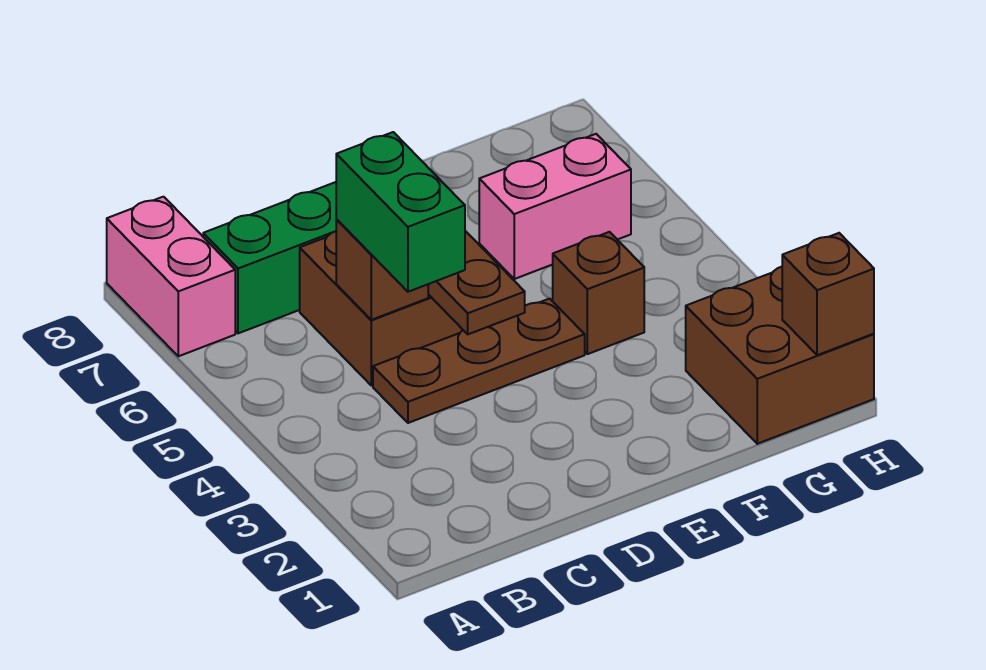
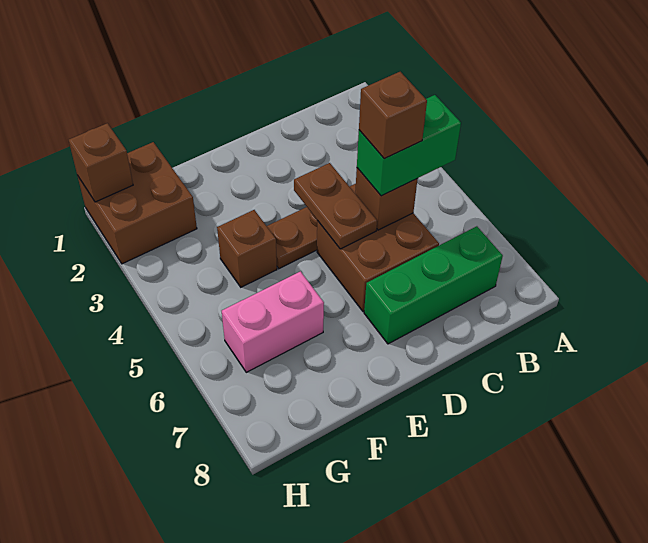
pink brick A7:A8 level 1 -> none
green brick C4:C5 level 3 -> green brick B5:C5 level 3
none -> brown brick C5 level 4

